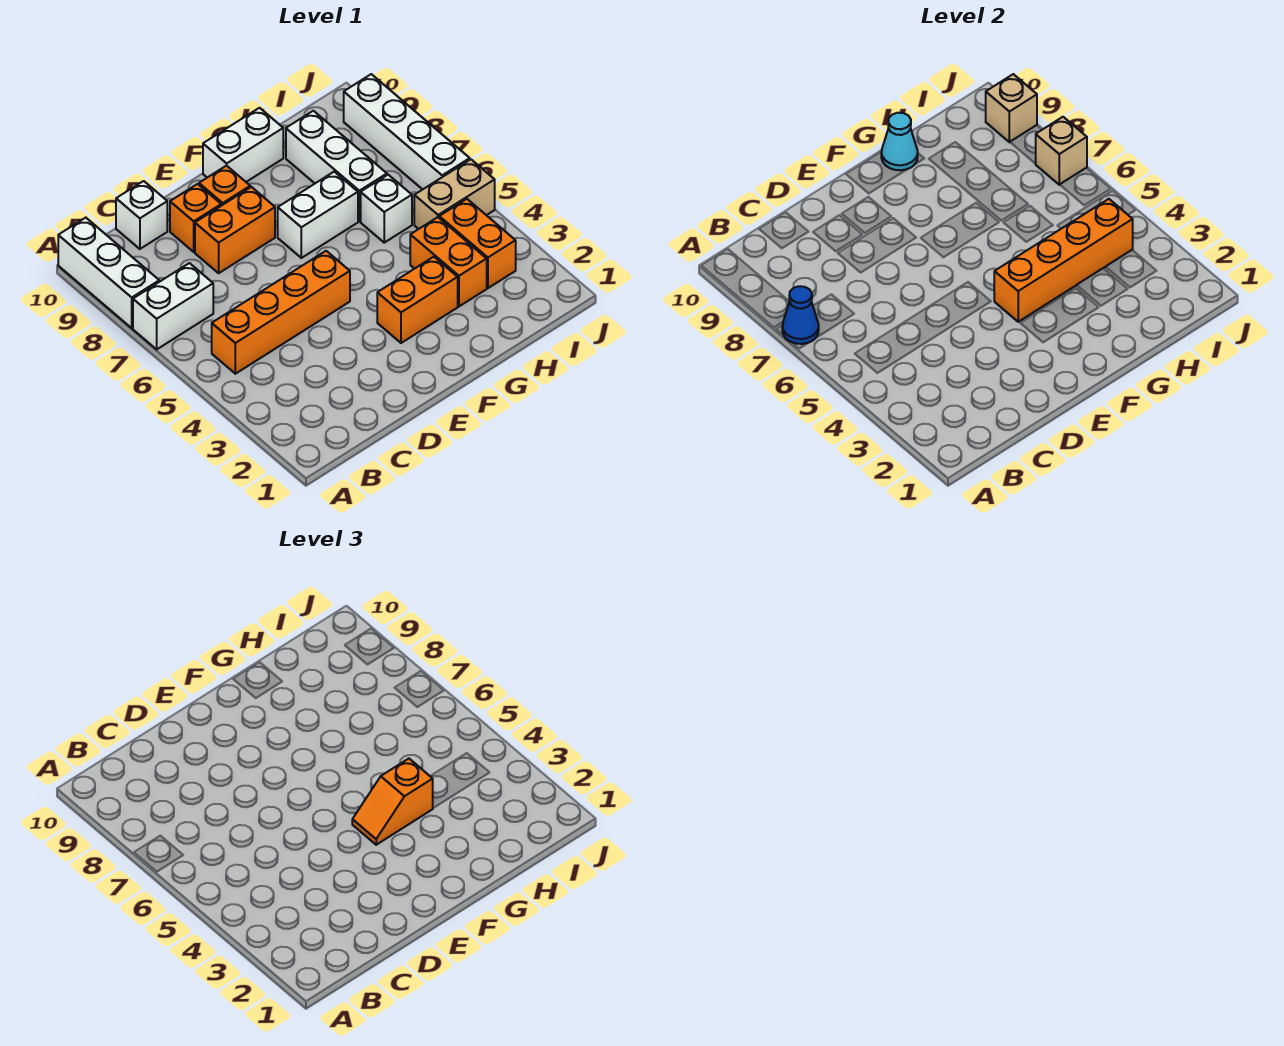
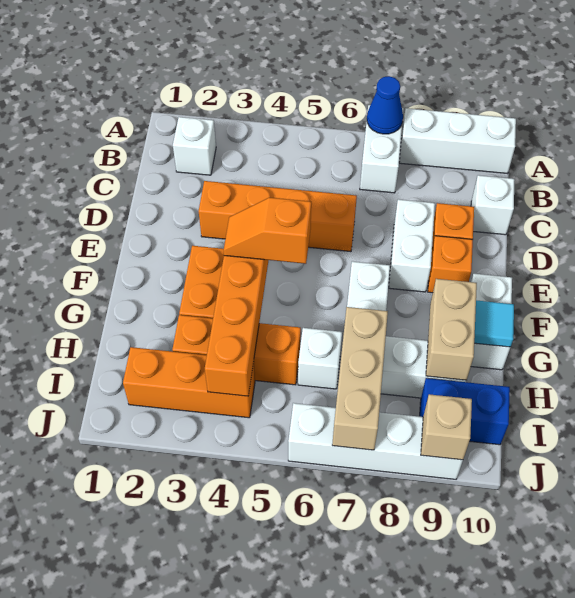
none -> white brick B2 level 1
orange brick B5:E5 level 1 -> orange brick D3:D6 level 1
orange brick D8:E8 level 1 -> white brick D8:E8 level 1
orange slope F4:G4 level 3 top G -> orange slope F4:F5 level 3 top 5
cyan cone G10 level 2 -> cyan tile G10 level 2
orange brick H3:H4 level 1 -> orange brick H3:H5 level 1
orange brick I3:I4 level 1 -> orange brick I2:I4 level 1
tan brick I5:J5 level 1 -> tan brick G9:H9 level 2
none -> blue brick I9:I10 level 1
tan brick J7 level 2 -> tan brick H7:J7 level 2

